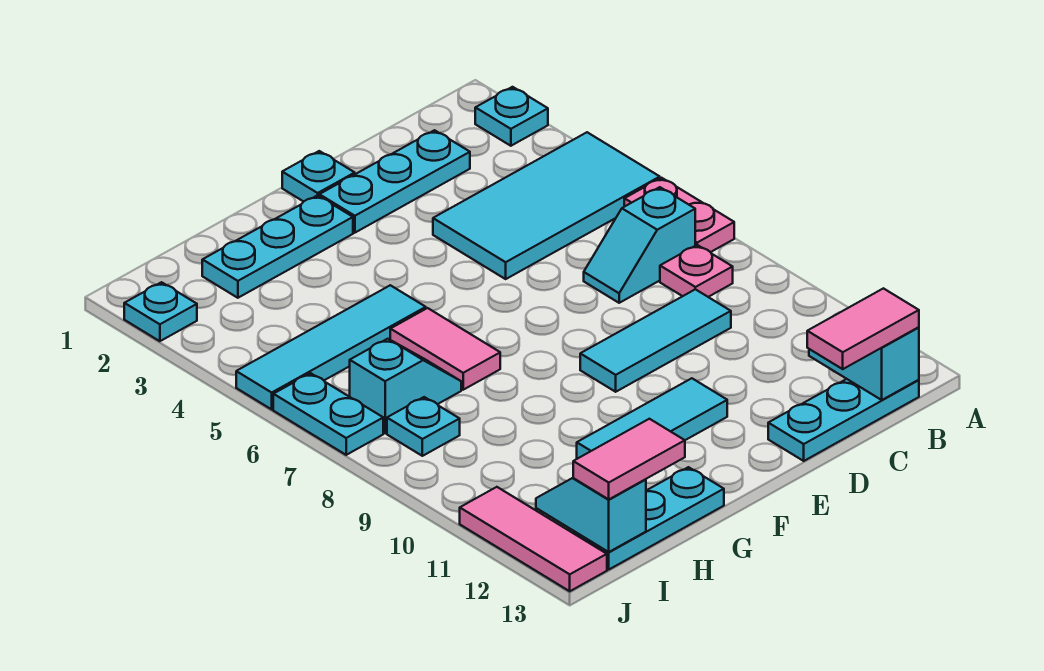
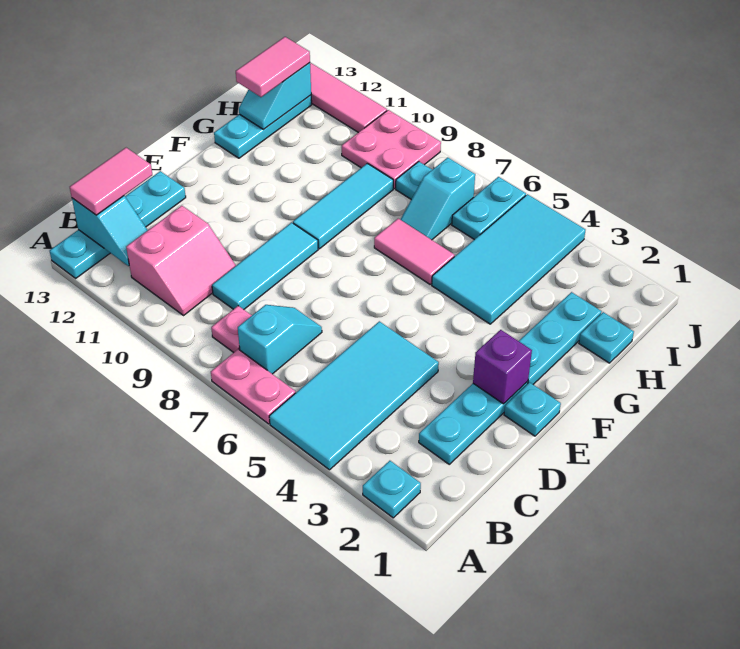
none -> pink slope B10:C11 level 1 top 11
cyan plate B13:D13 level 1 -> cyan plate A13:D13 level 1
none -> purple brick E2 level 2
cyan tile E11:G11 level 1 -> cyan tile F9:H9 level 1
cyan tile G5:J5 level 1 -> cyan tile G4:J5 level 1
none -> pink plate I9:J10 level 1
cyan slope I12:I13 level 2 top 13 -> cyan slope H13:I13 level 2 top I
cyan plate J2 level 1 -> cyan plate H1 level 1
cyan plate J6:J7 level 1 -> cyan plate I6:J6 level 1

